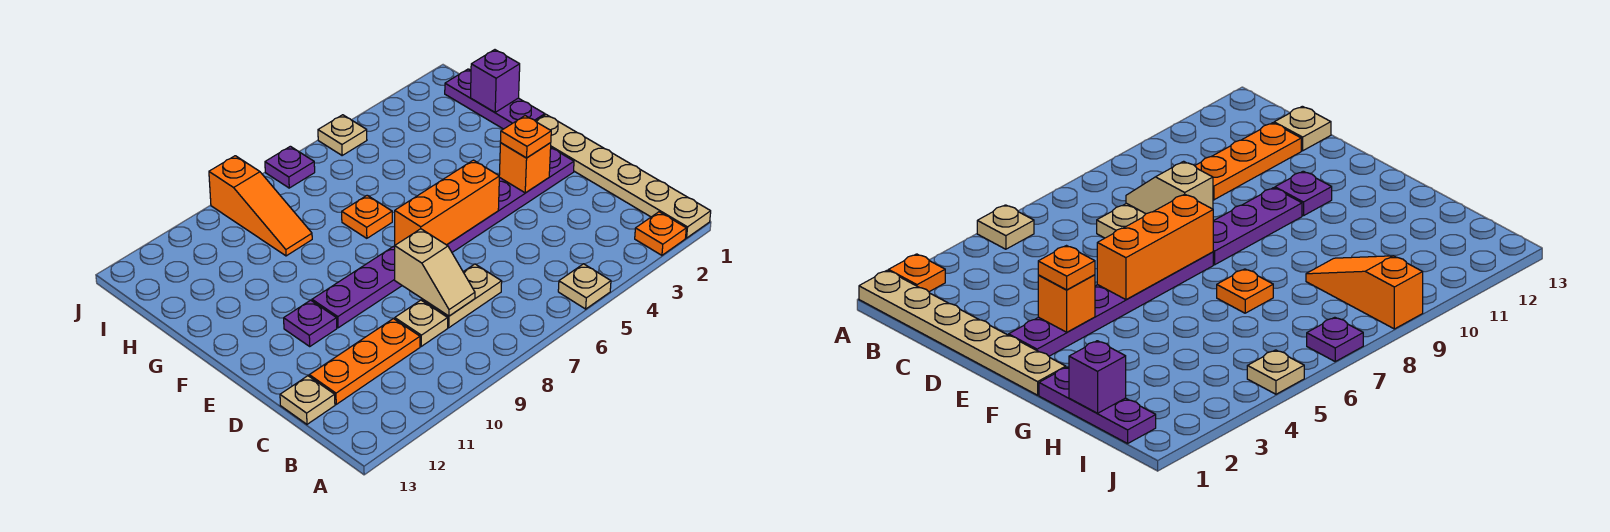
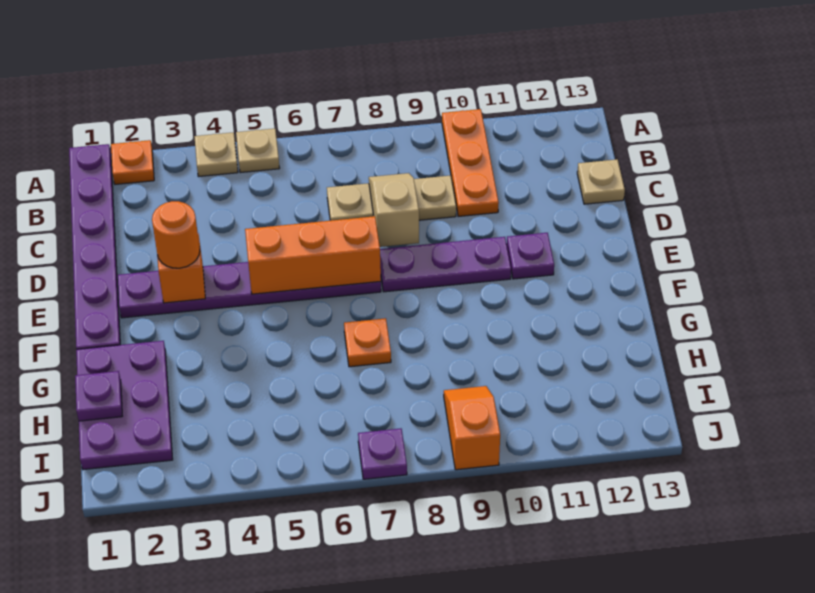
tan plate A1:F1 level 1 -> purple plate A1:F1 level 1
orange plate C10:C12 level 1 -> orange plate A10:C10 level 1
orange plate E3 level 3 -> orange round brick E3 level 3
purple plate G1:I1 level 1 -> purple plate G1:I2 level 1
purple brick H1 level 2 -> purple plate H1 level 2
orange slope H9:J9 level 1 top J -> orange slope I9:J9 level 1 top J
tan plate J5 level 1 -> tan plate A4 level 1

